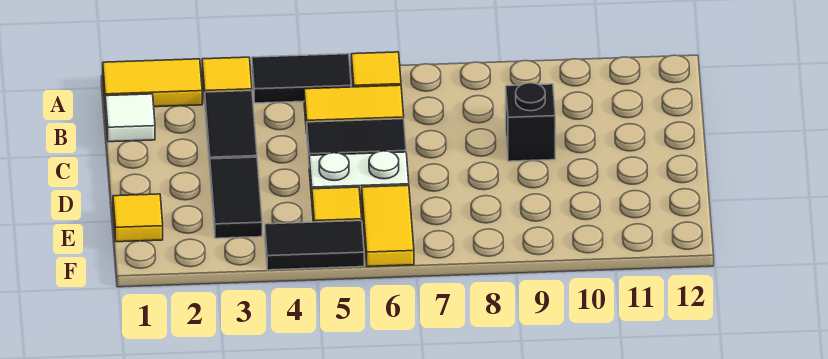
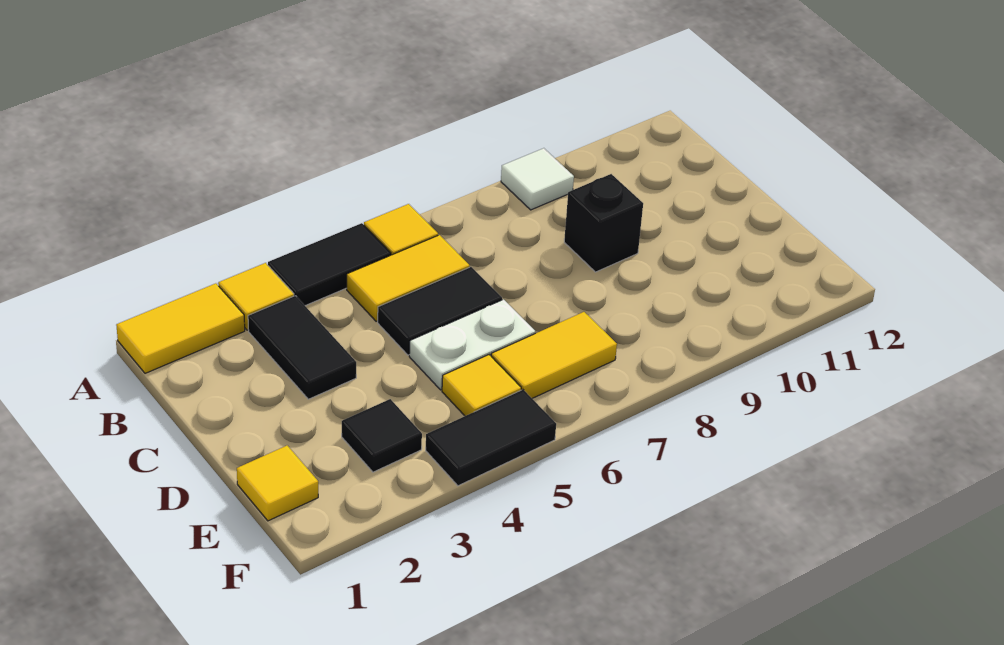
white tile B1 level 1 -> white tile A9 level 1
black tile D3:E3 level 1 -> black tile E3 level 1
yellow tile E6:F6 level 1 -> yellow tile E6:E7 level 1

